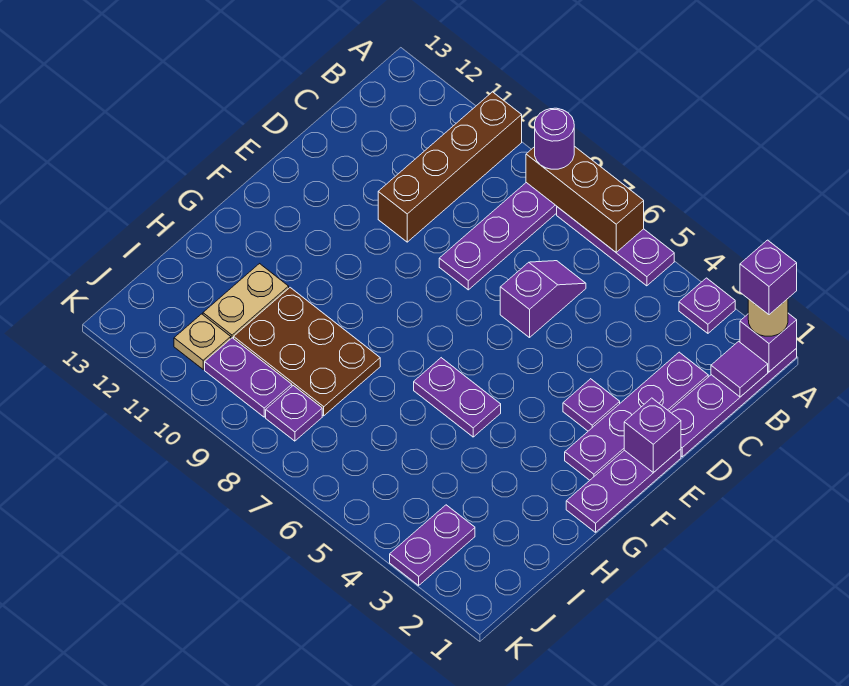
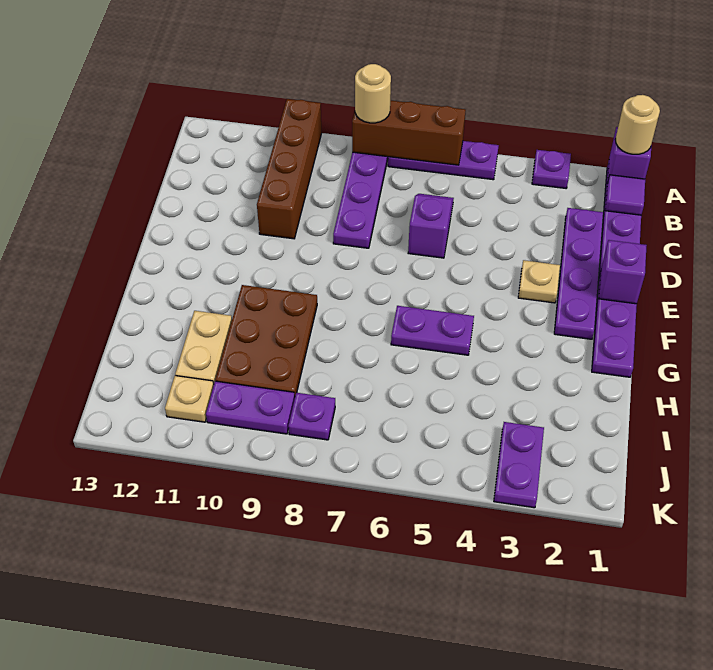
purple brick A1 level 4 -> none
purple round brick A8 level 3 -> tan round brick A8 level 3
purple plate E3 level 1 -> tan plate E3 level 1
brown plate H8:I10 level 1 -> brown plate G9:I10 level 1

